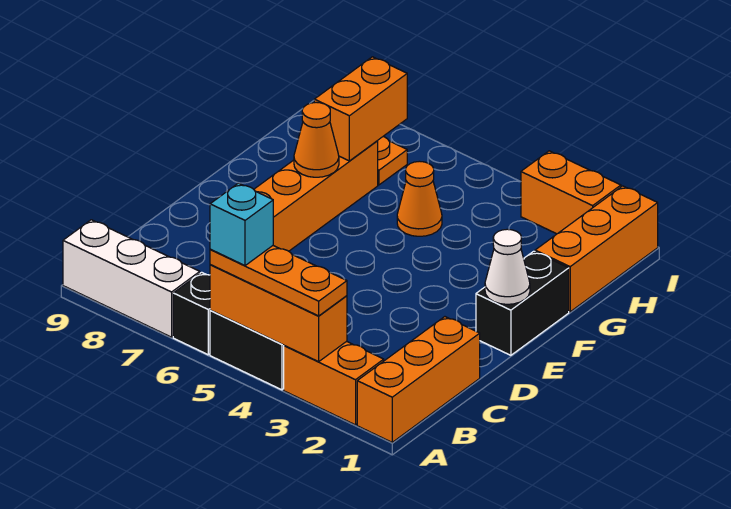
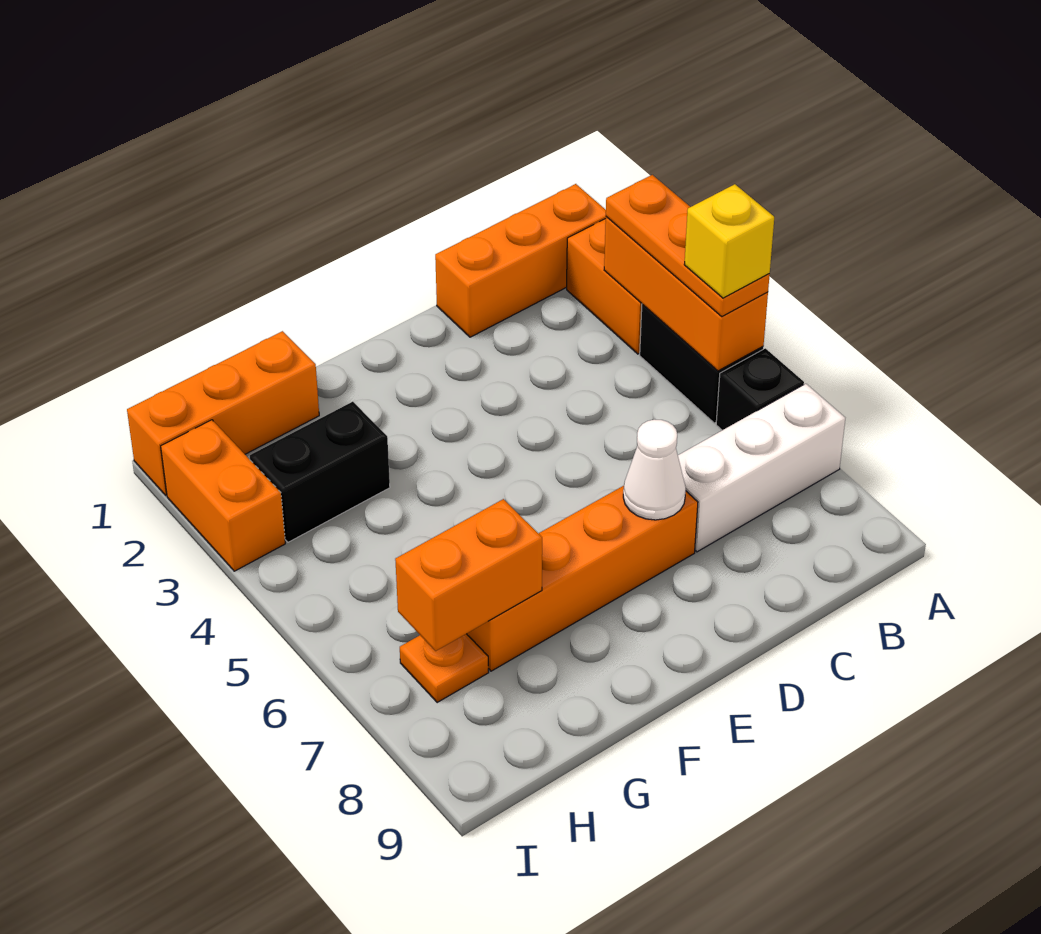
cyan brick A5 level 4 -> yellow brick A5 level 4
white brick A7:A9 level 1 -> white brick A7:C7 level 1
black brick E1:F1 level 1 -> black brick G3:H3 level 1
white cone E1 level 2 -> white cone D7 level 2
orange cone F7 level 2 -> none
orange cone G5 level 1 -> none

